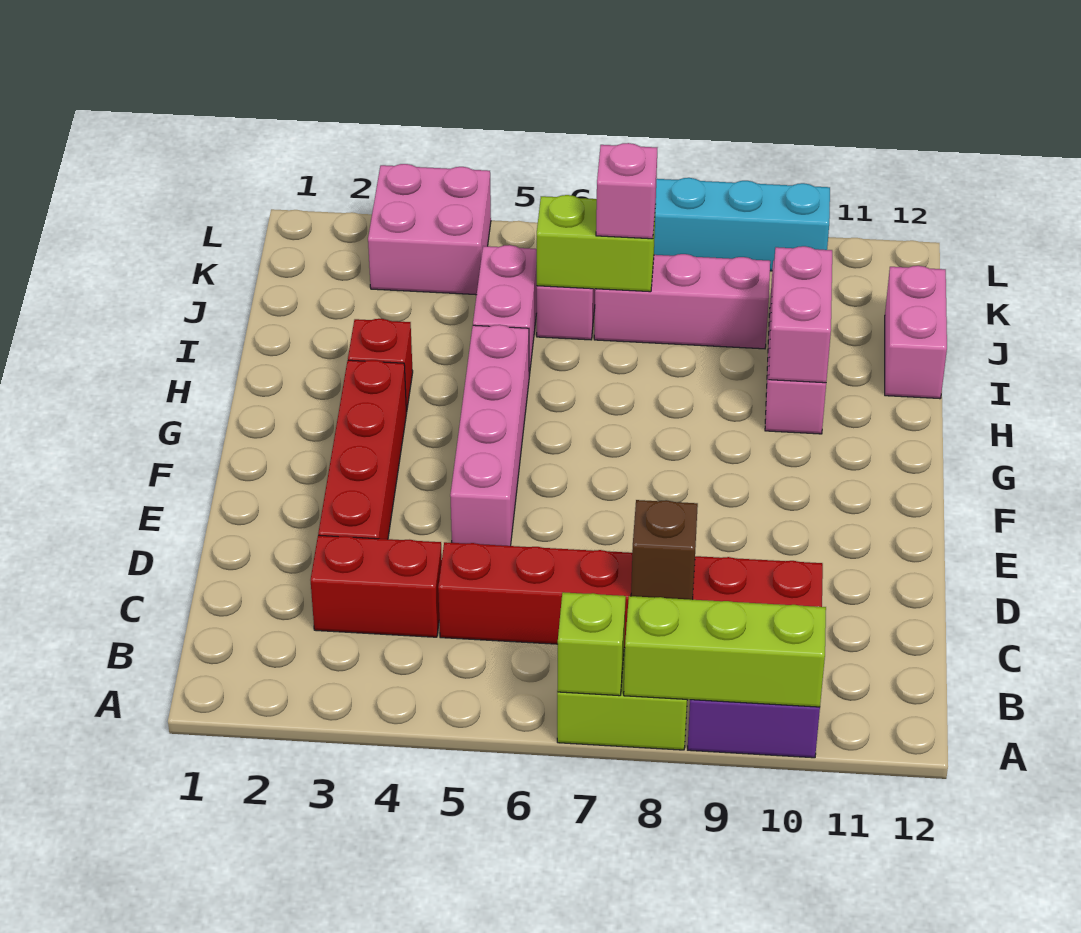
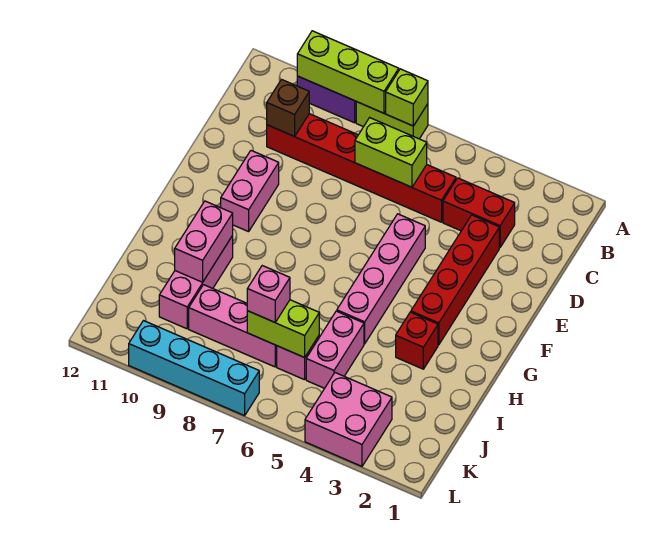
none -> lime brick C6:C7 level 2
brown brick C8 level 2 -> brown brick C10 level 2
pink brick I12:J12 level 1 -> pink brick E10:F10 level 1

